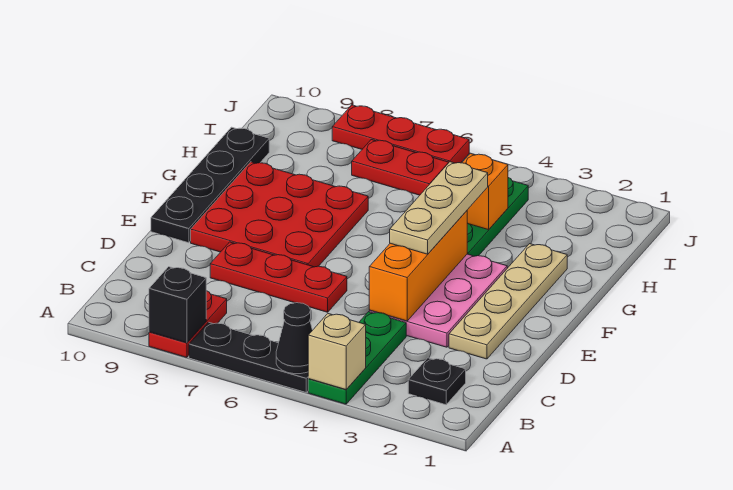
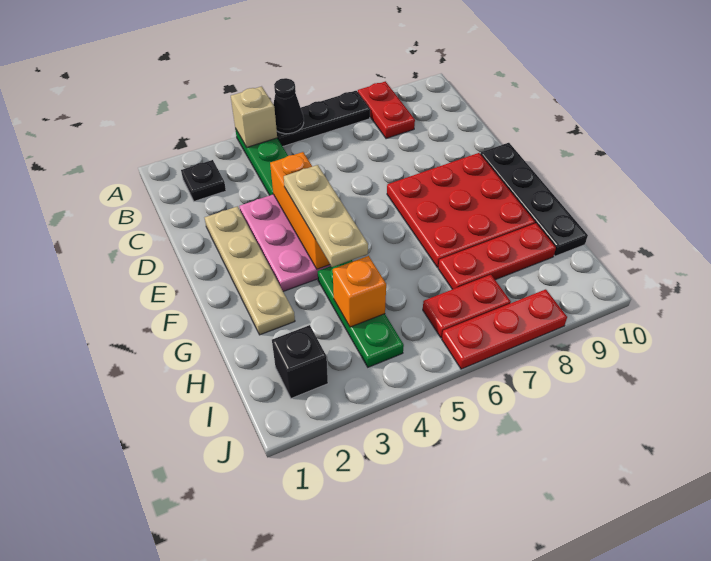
black brick A8 level 2 -> black brick I2 level 1
red plate D6:D8 level 1 -> red plate H7:H9 level 1

